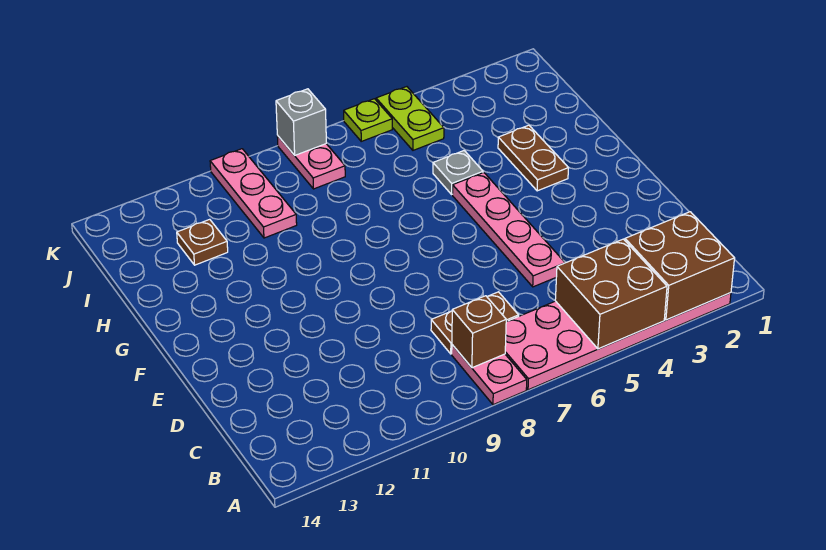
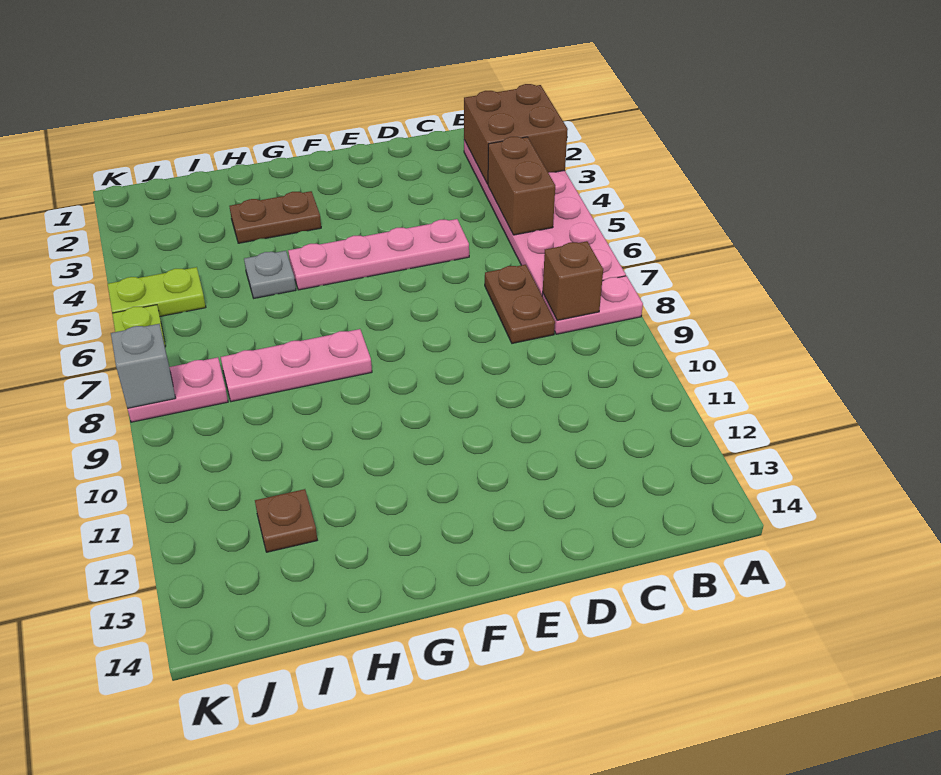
brown brick A4:B5 level 2 -> brown brick B4:B5 level 2
pink plate I10:K10 level 1 -> pink plate G8:I8 level 1

